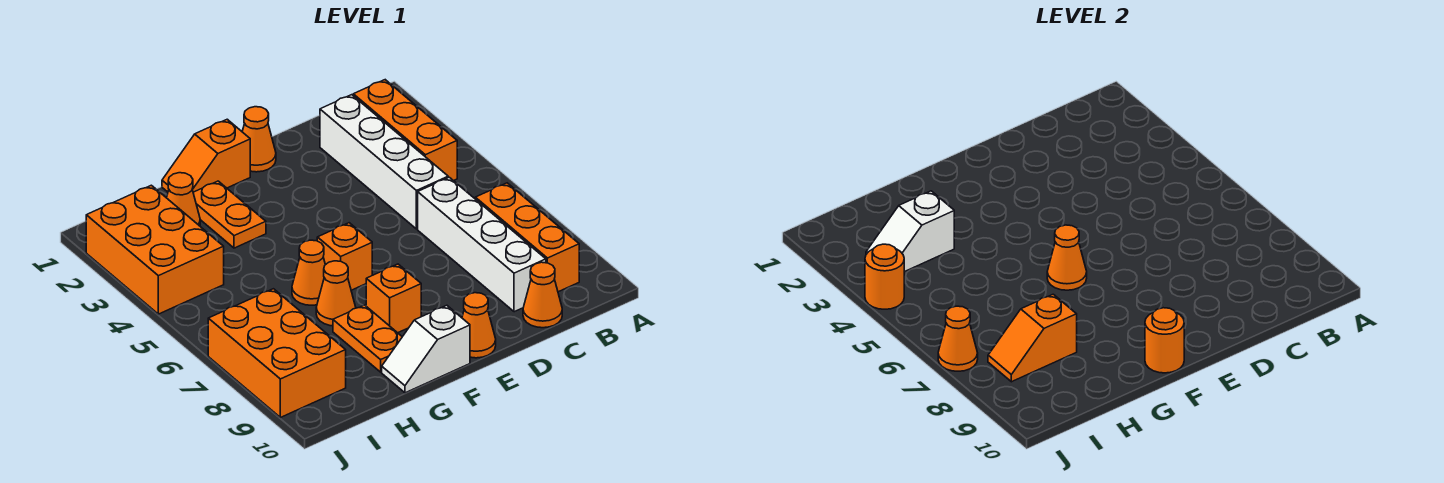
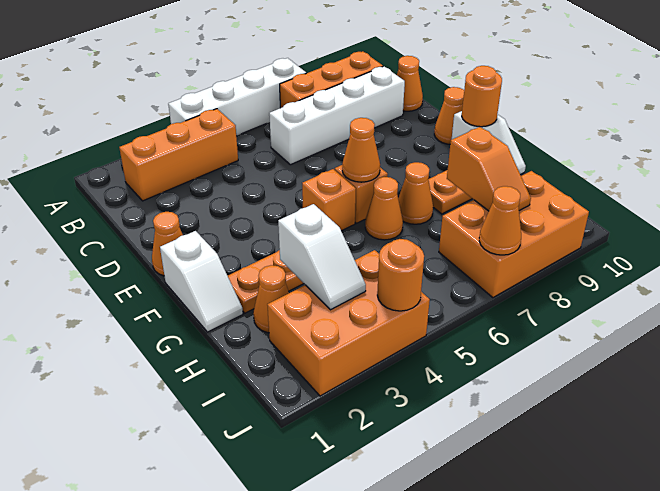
white brick C2:C5 level 1 -> white brick A4:A7 level 1
orange slope F1:G1 level 1 top F -> white slope F1:G1 level 1 top F
orange brick F8 level 1 -> orange brick F5 level 1

